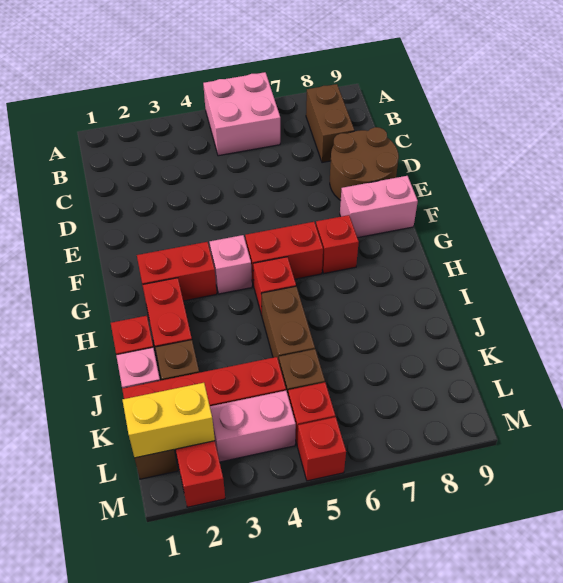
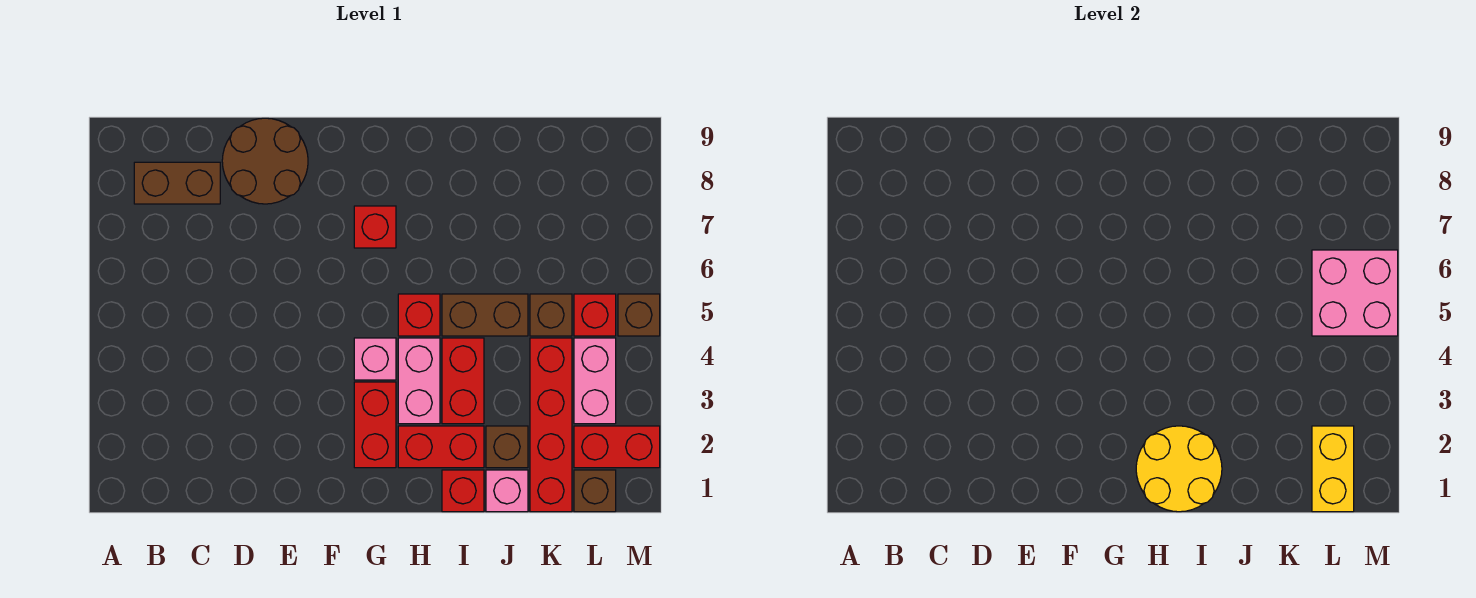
pink brick A5:B6 level 1 -> pink brick L5:M6 level 2
pink brick F8:F9 level 1 -> pink brick H3:H4 level 1
red brick G5:G6 level 1 -> red brick I3:I4 level 1
none -> yellow round brick H1:I2 level 2
red brick M5 level 1 -> brown brick M5 level 1

